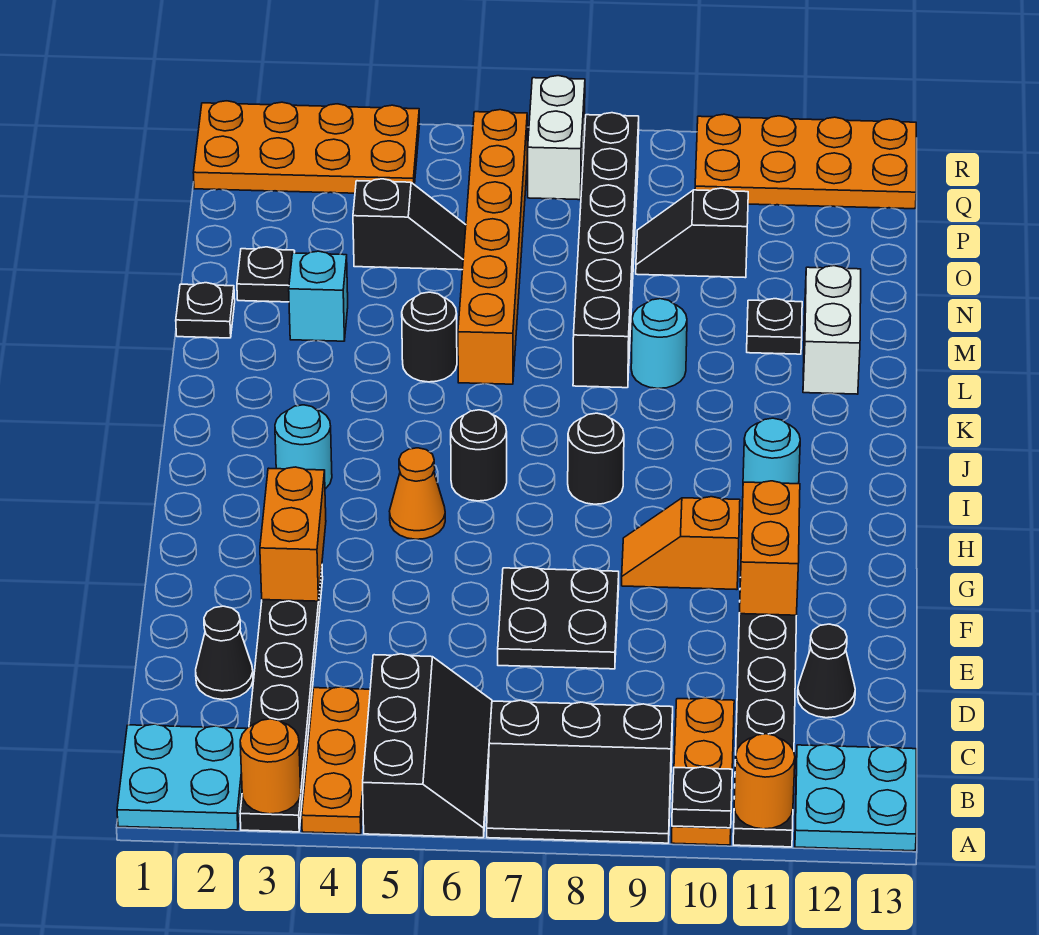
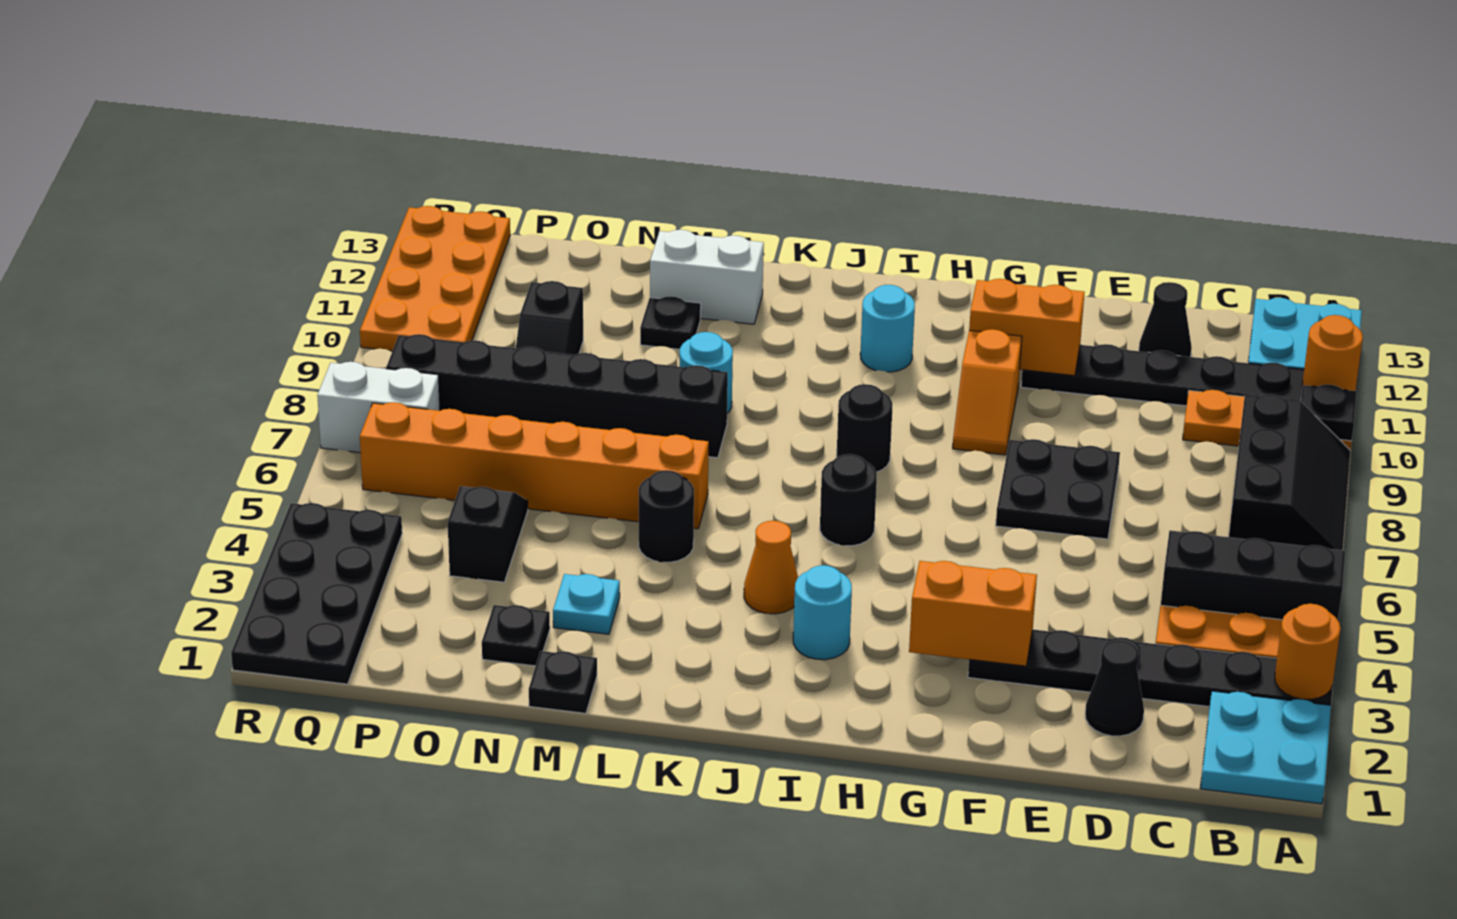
orange cone H5 level 1 -> orange cone J4 level 1
cyan brick M3 level 1 -> cyan plate M3 level 1
orange plate Q1:R4 level 1 -> black plate Q1:R4 level 1

